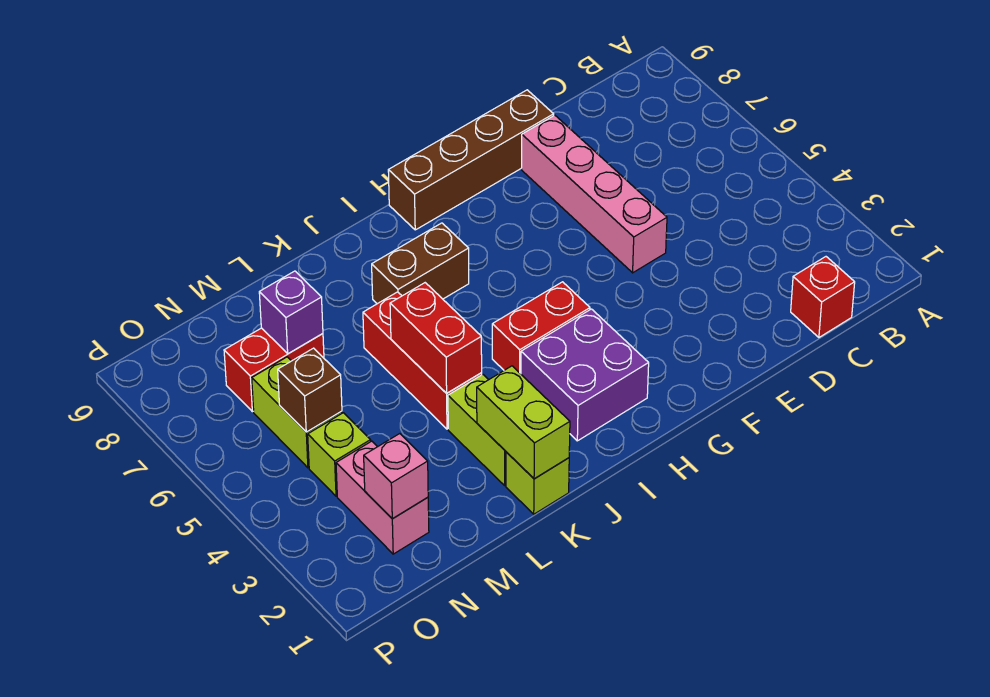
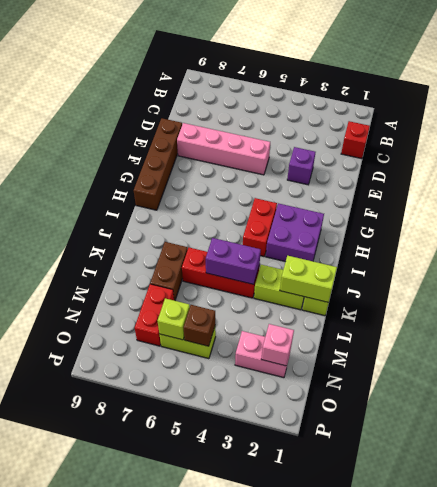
brown brick I7:J7 level 1 -> brown brick K7:L7 level 1
red brick K4:K5 level 2 -> purple brick K4:K5 level 2
purple brick M7 level 2 -> purple brick E3 level 1
lime brick N4 level 1 -> lime brick N6 level 2

